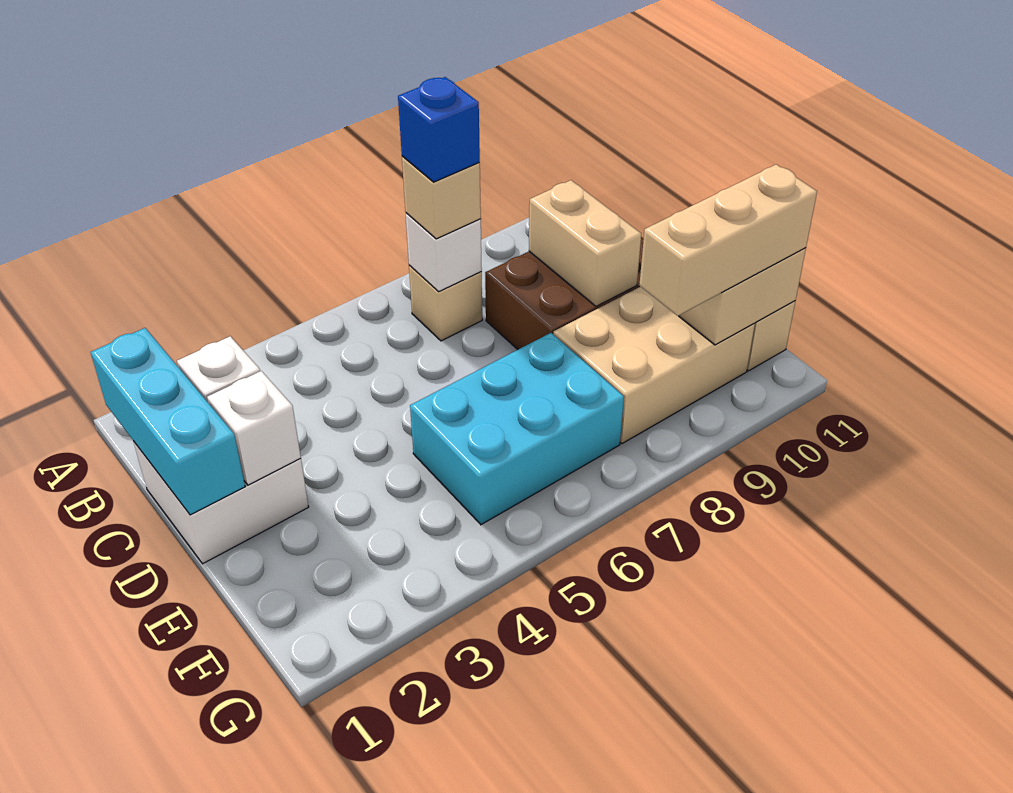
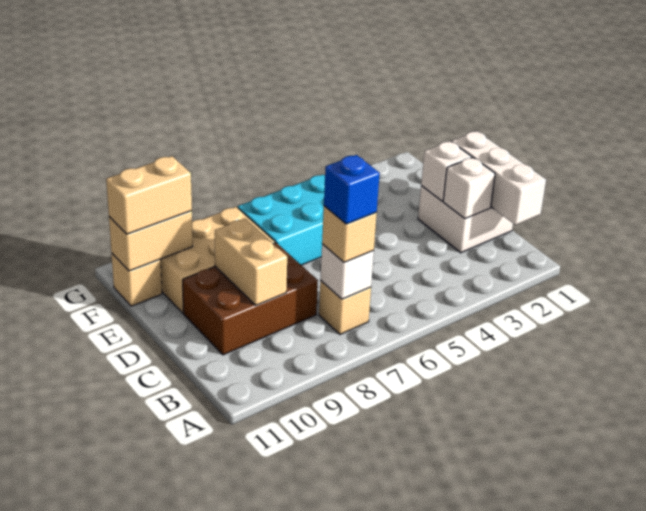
cyan brick B1:D1 level 2 -> white brick B1:D1 level 2
tan brick F9:F11 level 3 -> tan brick F10:F11 level 3

